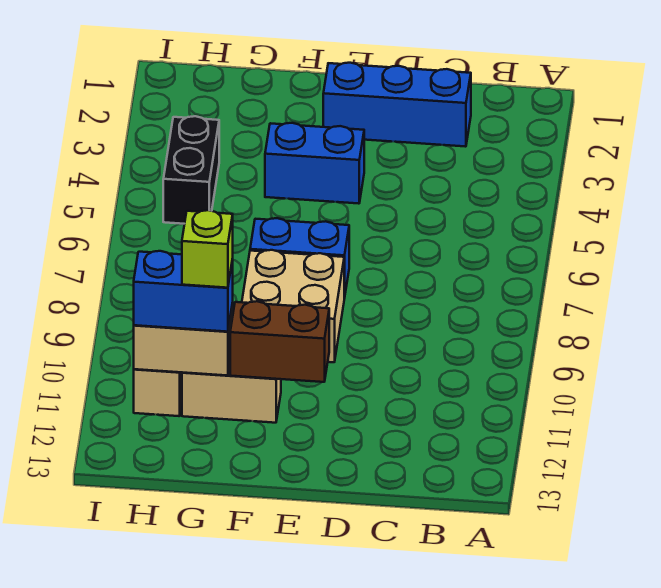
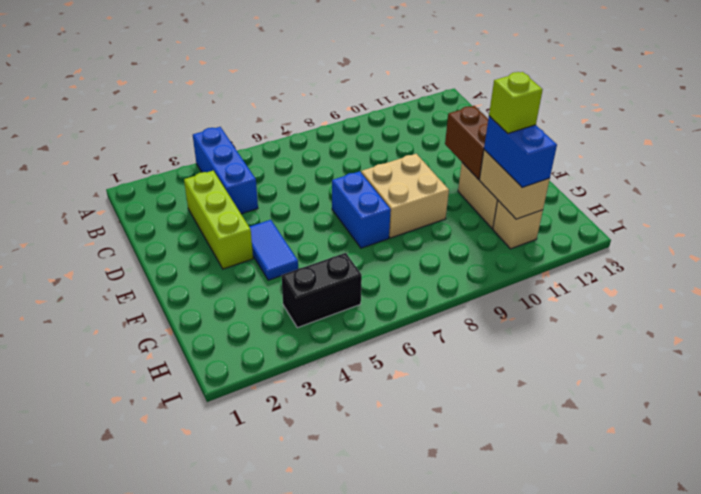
blue brick C2:E2 level 1 -> blue brick A4:C4 level 1
none -> lime brick C3:E3 level 1
blue brick E4:F4 level 1 -> blue tile E4:F4 level 1

